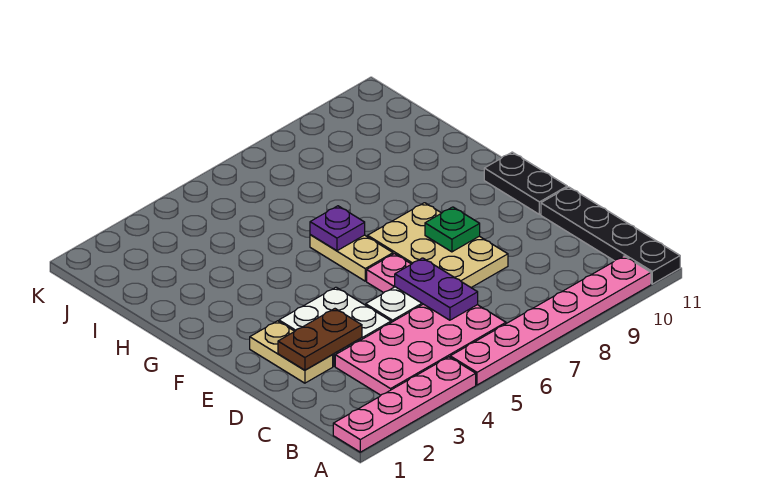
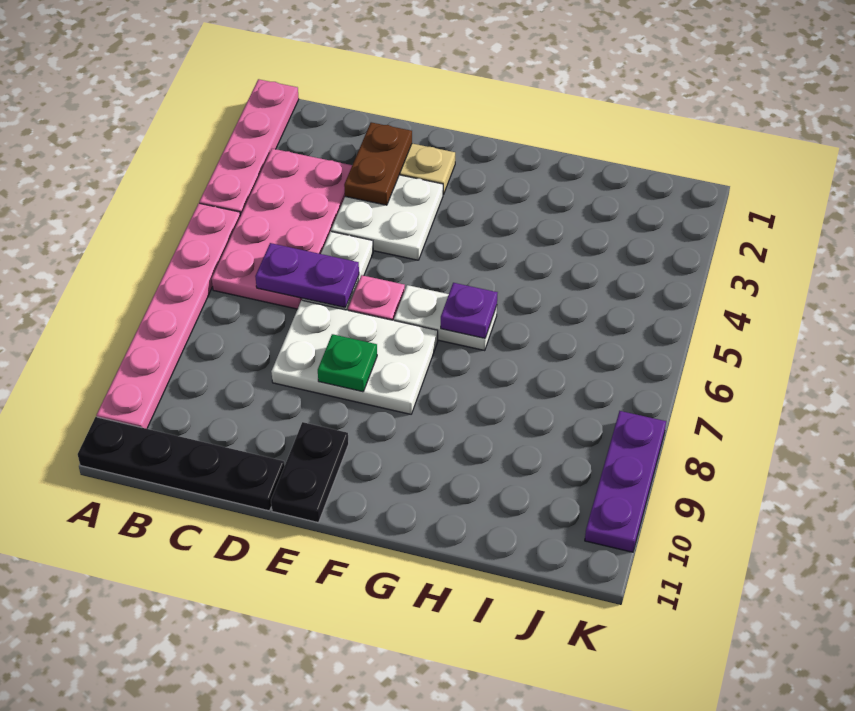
tan plate D7:F8 level 1 -> white plate D7:F8 level 1
black plate E11:F11 level 1 -> black plate E10:E11 level 1
tan plate F6:G6 level 1 -> white plate F6:G6 level 1
none -> purple plate K8:K10 level 1

